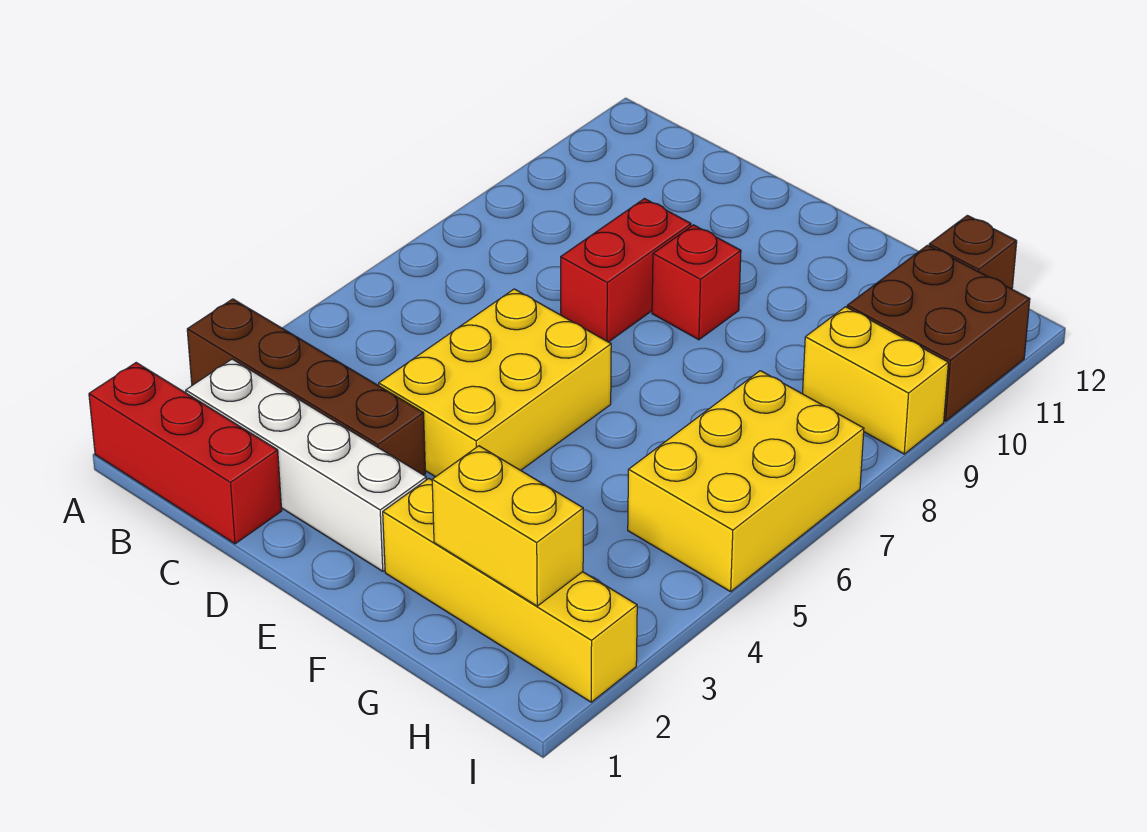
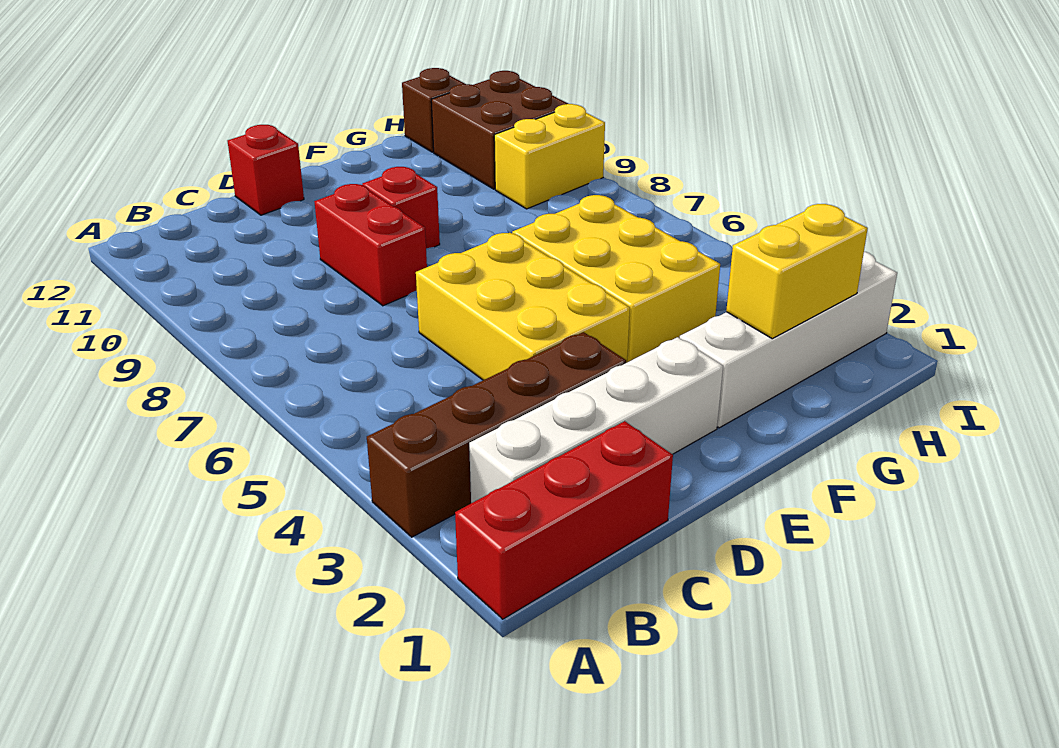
none -> red brick D12 level 1
yellow brick F2:I2 level 1 -> white brick F2:I2 level 1
yellow brick H5:I7 level 1 -> yellow brick F4:G6 level 1

